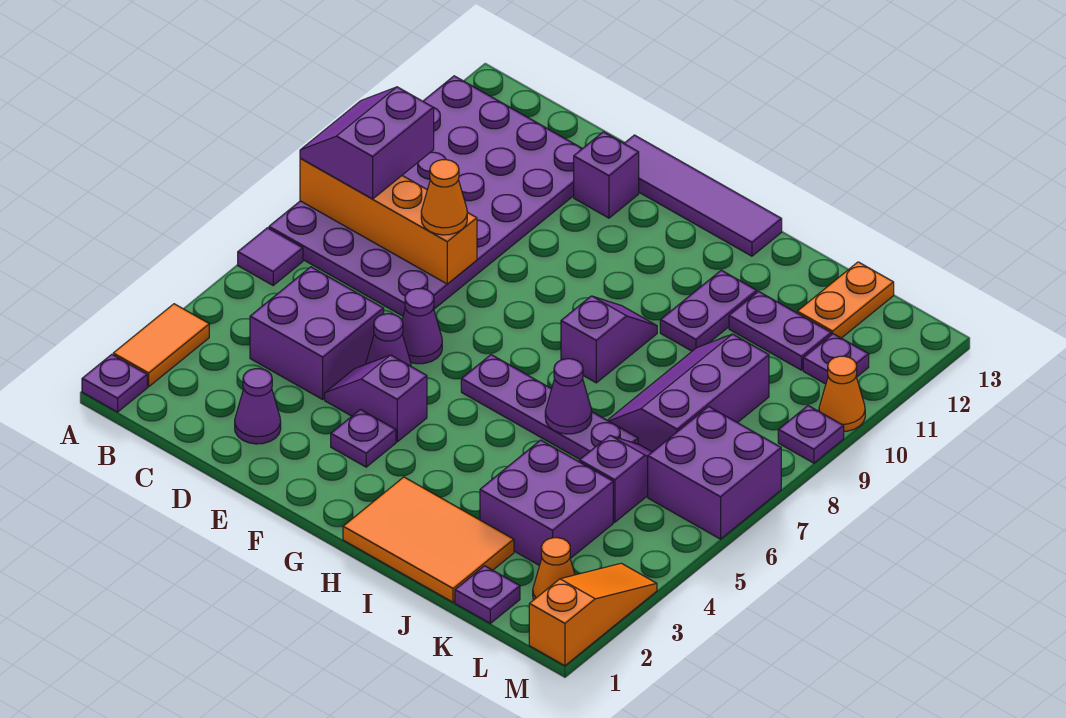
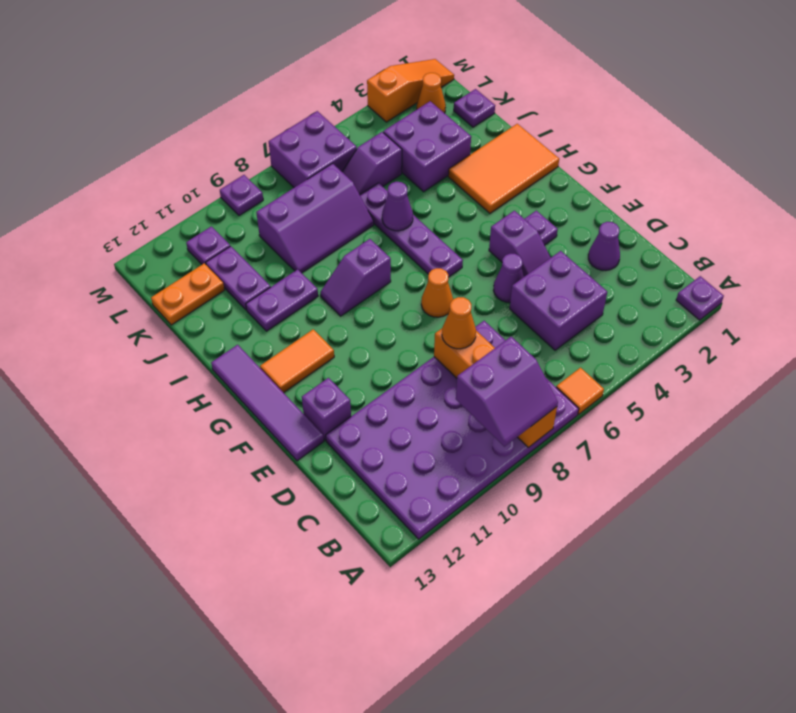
orange tile A2:A3 level 1 -> orange tile G11:G12 level 1
purple tile A6 level 1 -> orange tile A6 level 1
purple cone E6 level 1 -> none
orange tile H1:J2 level 1 -> orange tile H1:I3 level 1
orange slope M1:M3 level 1 top 1 -> orange slope M1:M3 level 1 top 3
orange cone M10 level 1 -> orange cone F7 level 1

